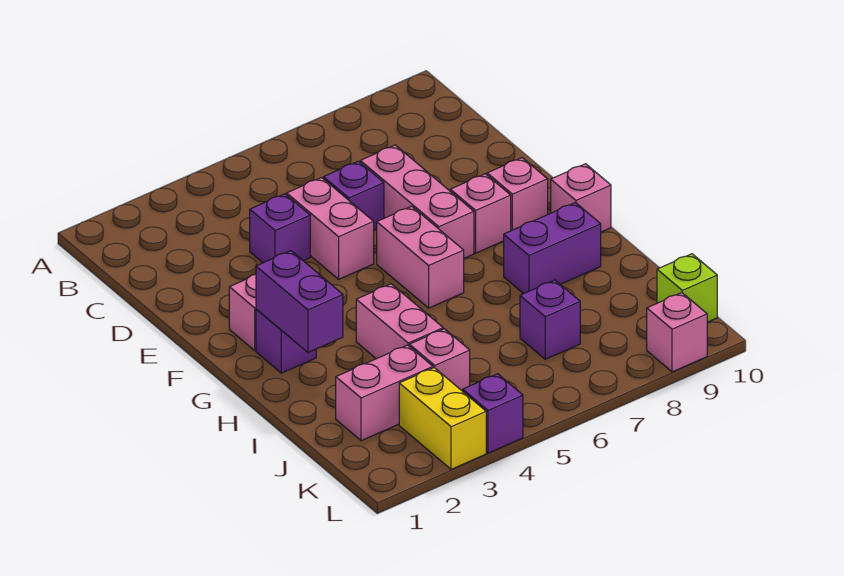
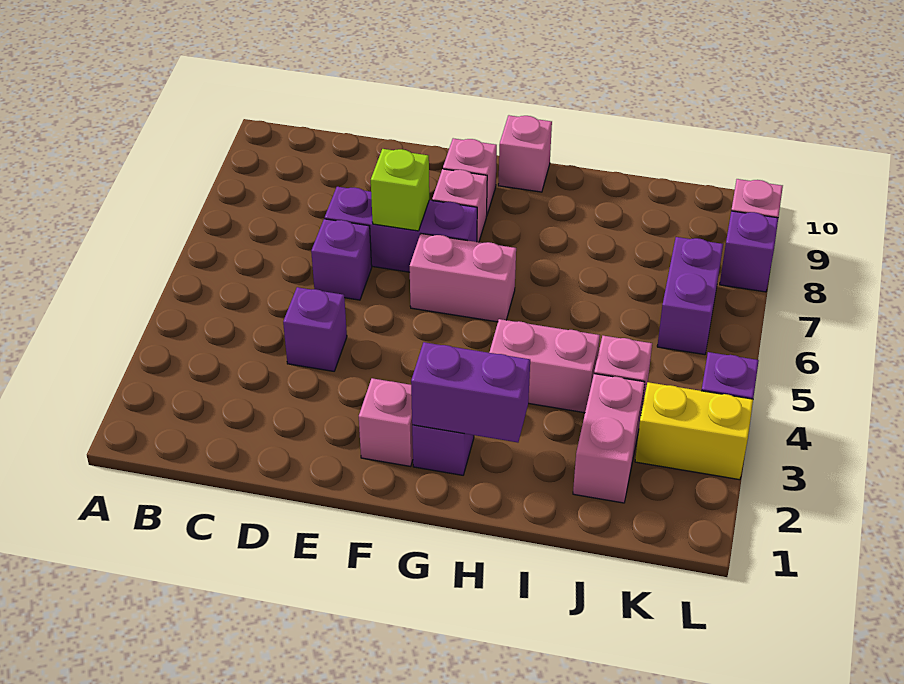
pink brick D5:E5 level 1 -> none
pink brick D7:F7 level 1 -> purple brick D7:F7 level 1
purple brick H8:H9 level 1 -> purple brick K6:K7 level 1
purple brick J7 level 1 -> purple brick L8 level 1
lime brick K10 level 1 -> lime brick E7 level 2

